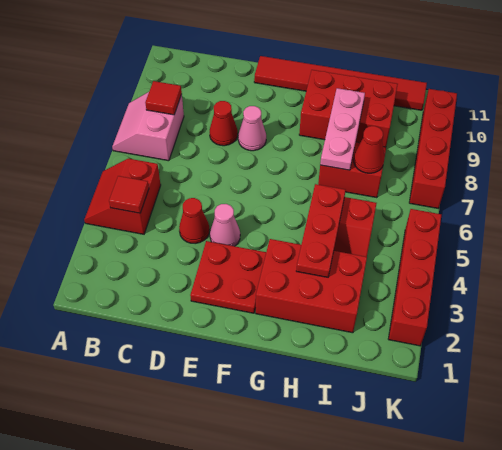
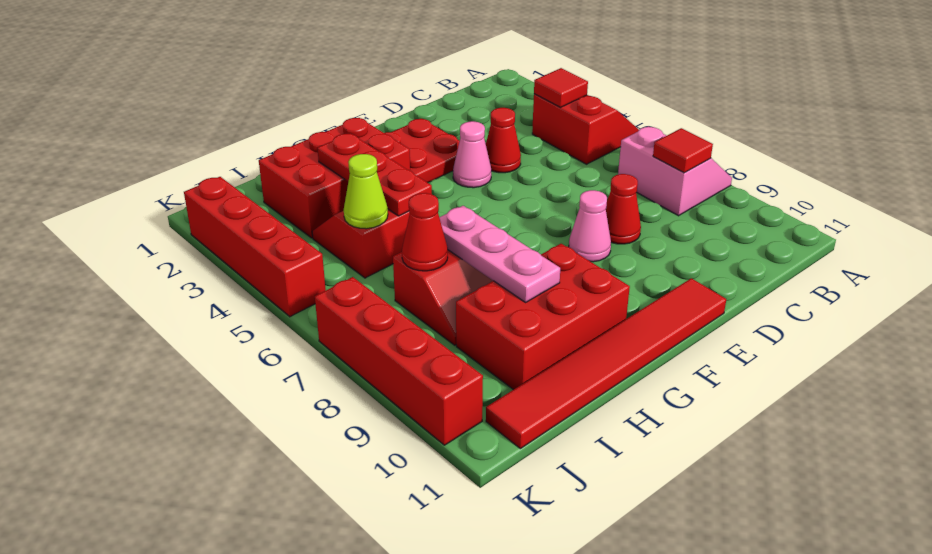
none -> lime cone I5 level 2

